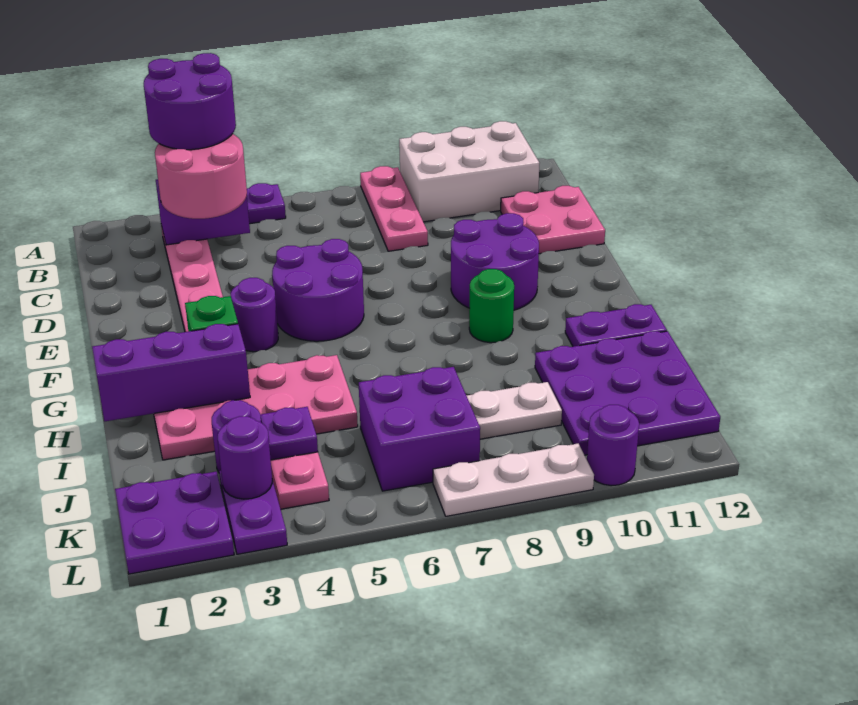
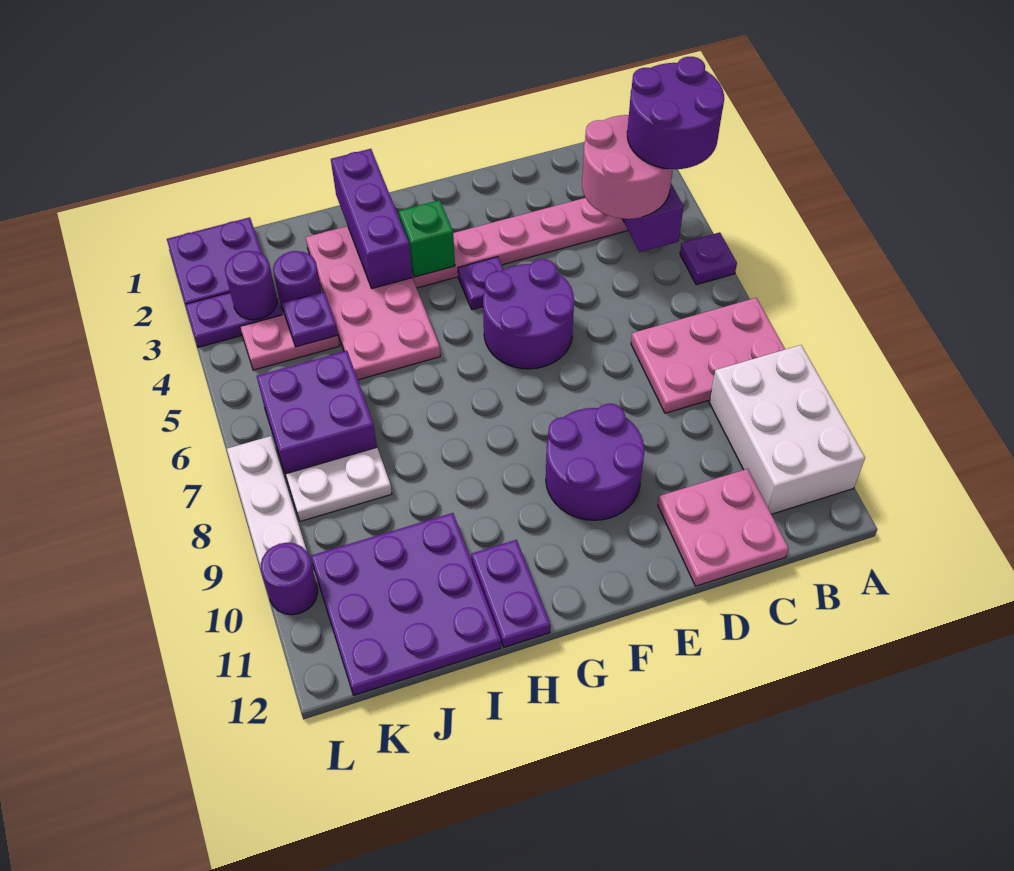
pink plate A8:C8 level 1 -> pink plate A7:C8 level 1
purple round brick F4 level 1 -> purple plate F4 level 1
green round brick G9 level 1 -> none
white plate J8:J9 level 1 -> white plate J8:K8 level 1

